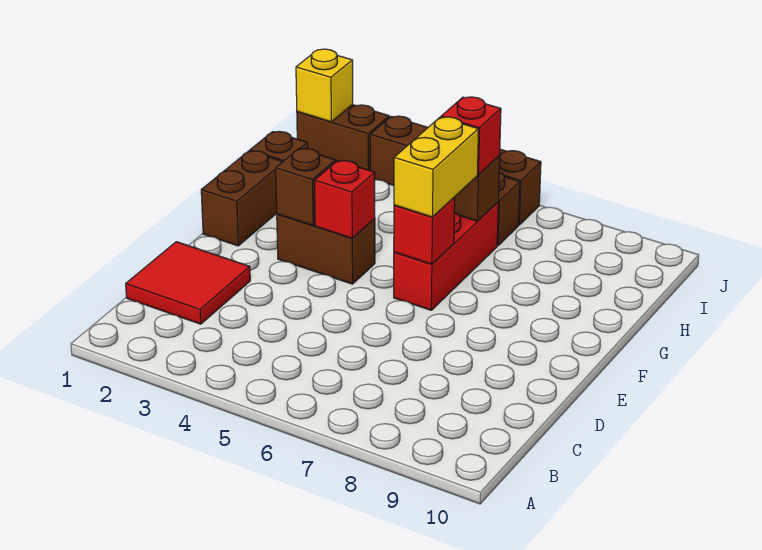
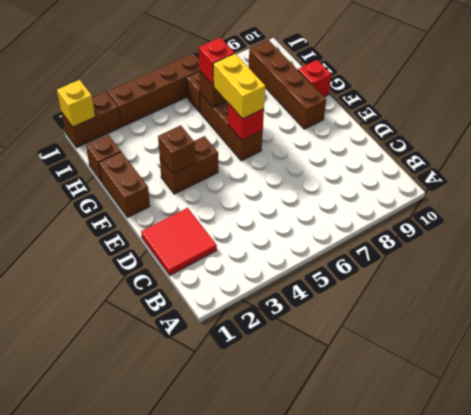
red brick F4 level 2 -> red brick G10 level 1
red brick F6:H6 level 1 -> brown brick F6:H6 level 1
none -> brown brick F9:I9 level 1

